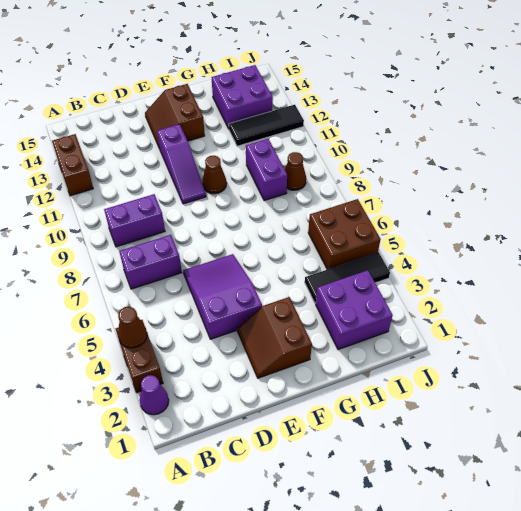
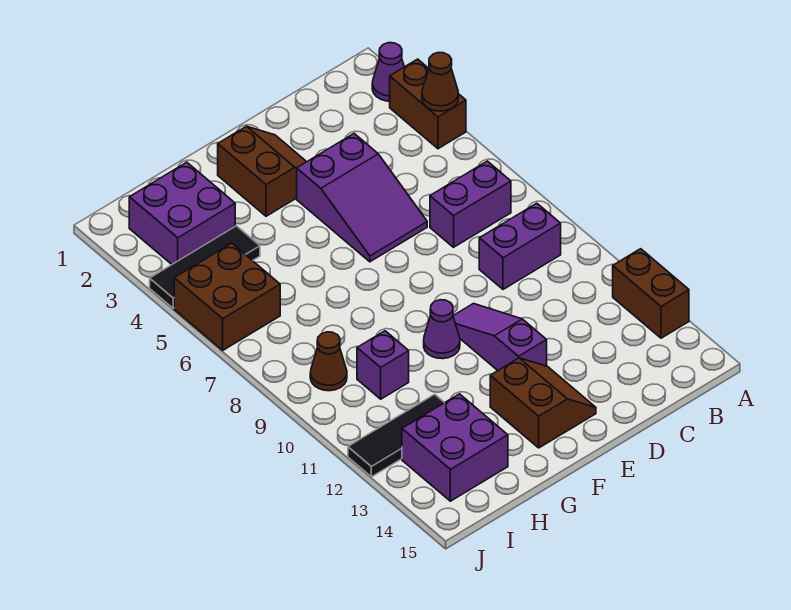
brown cone F10 level 1 -> purple cone F10 level 1
purple brick H9:H10 level 1 -> purple brick H10 level 1

